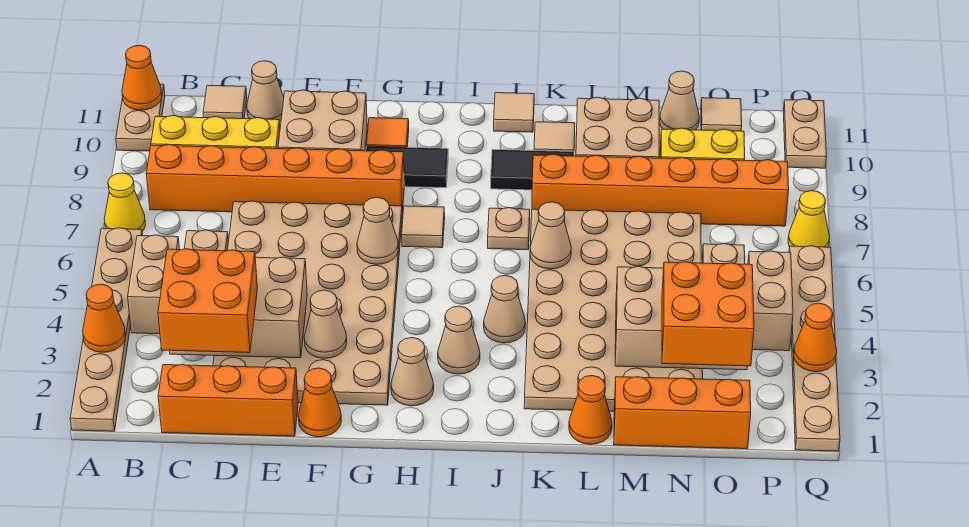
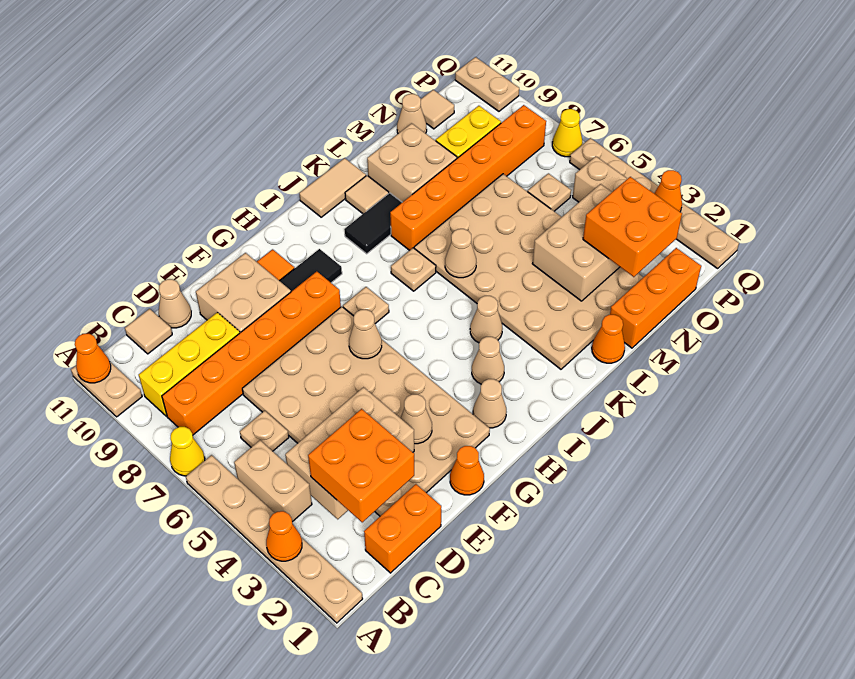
orange brick C1:E1 level 1 -> orange brick C1:D1 level 1
tan tile H7 level 1 -> tan plate H7 level 1
tan tile J11 level 1 -> tan tile J11:K11 level 1

